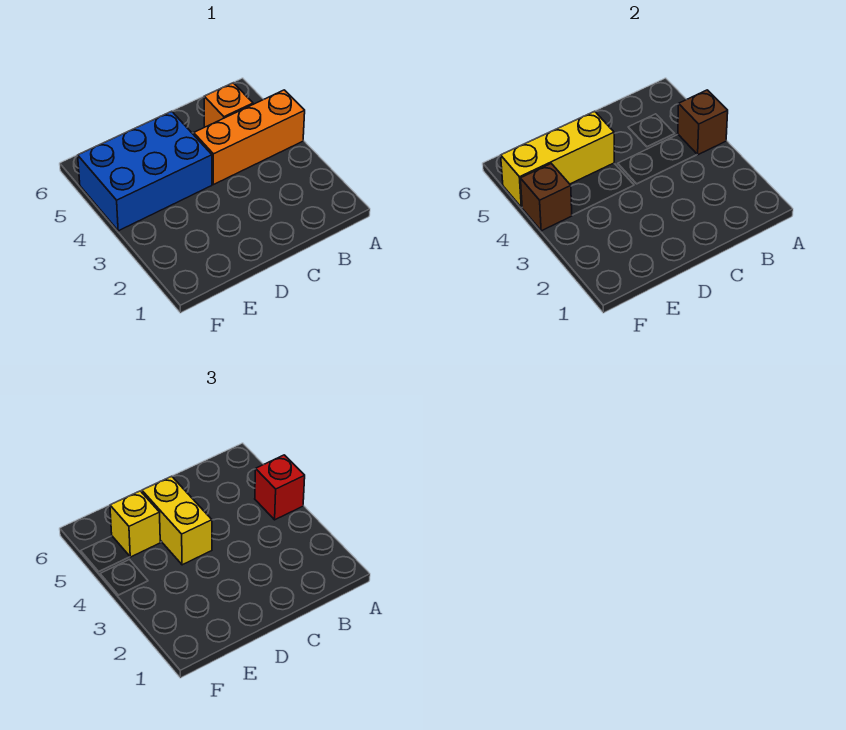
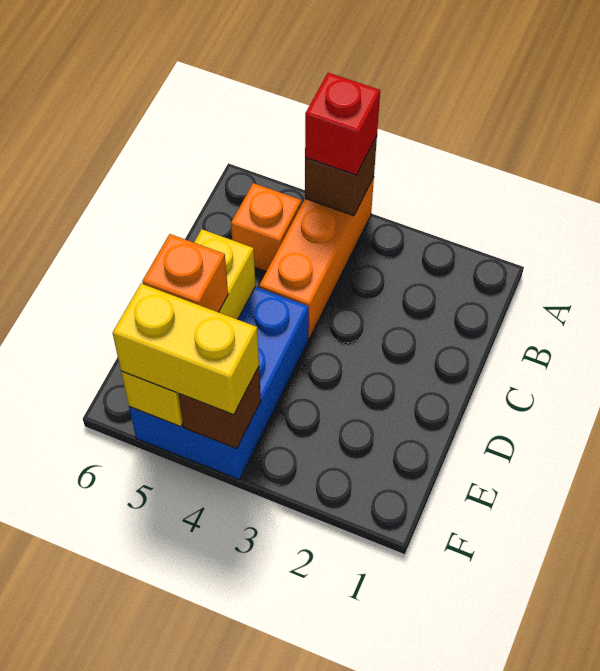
yellow brick D4:D5 level 3 -> yellow brick F4:F5 level 3
yellow brick E5 level 3 -> orange brick E5 level 3

